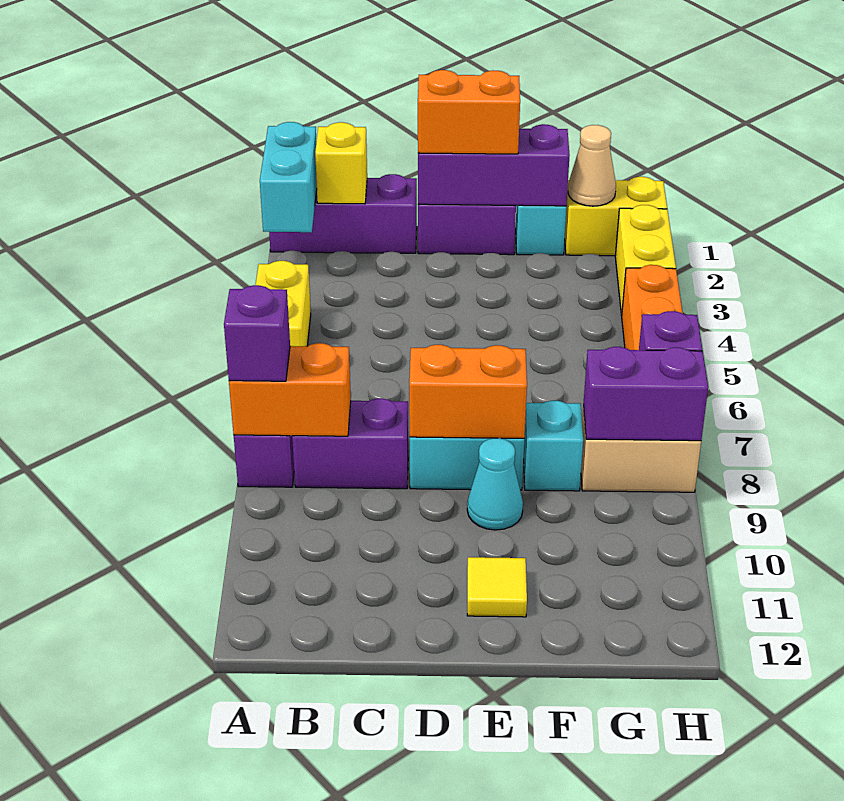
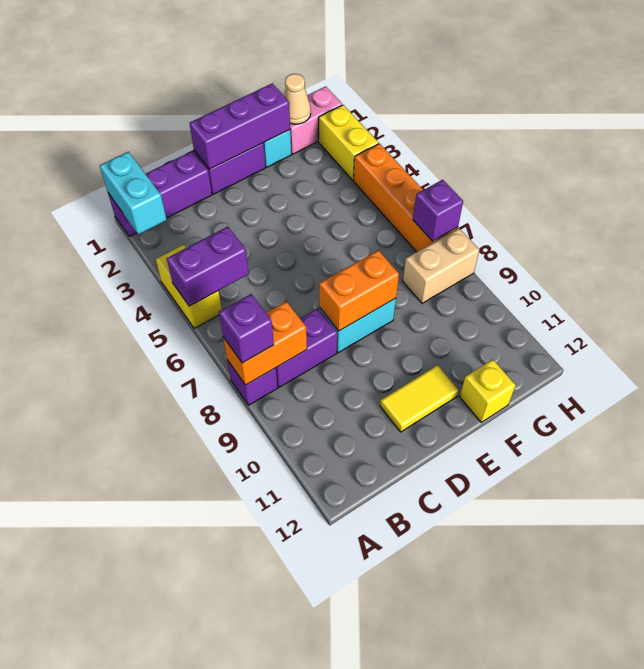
yellow brick B1 level 2 -> yellow brick F12 level 1
orange brick D1:E1 level 3 -> none
cyan cone E9 level 1 -> none
yellow tile E11 level 1 -> yellow tile D11:E11 level 1
cyan brick F8 level 1 -> none
yellow brick G1:H1 level 1 -> pink brick G1:H1 level 1
purple brick G8:H8 level 2 -> purple brick A5:B5 level 2

